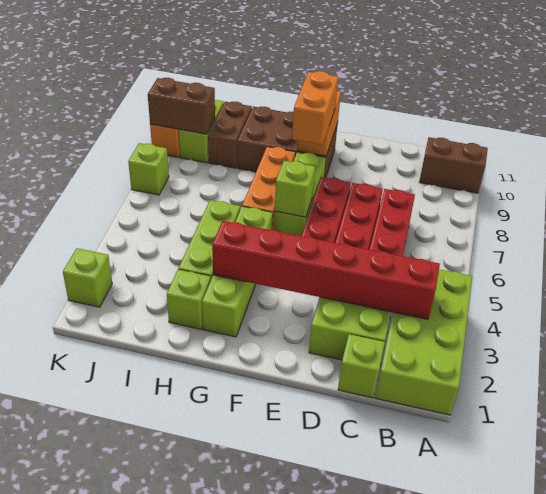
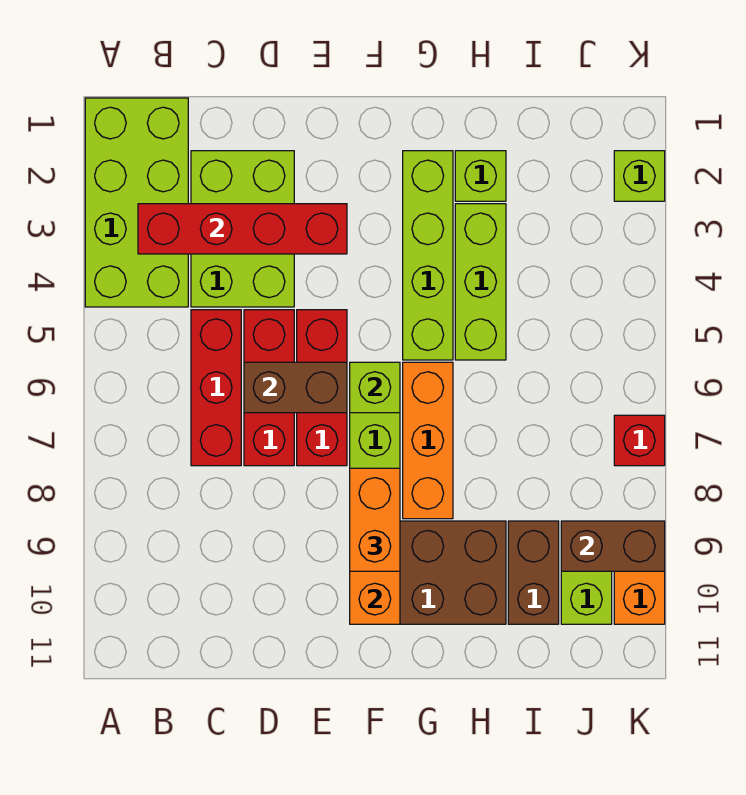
brown brick A10:B10 level 1 -> brown brick D6:E6 level 2
red brick B3:G3 level 2 -> red brick B3:E3 level 2
lime brick C1 level 1 -> none
lime brick K7 level 1 -> red brick K7 level 1

